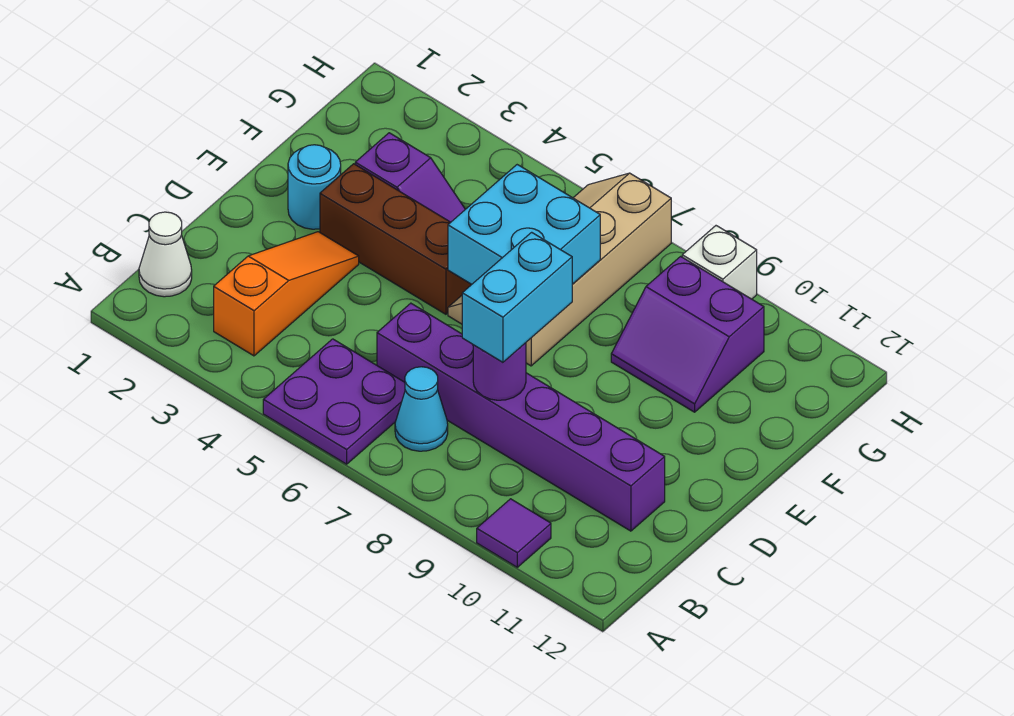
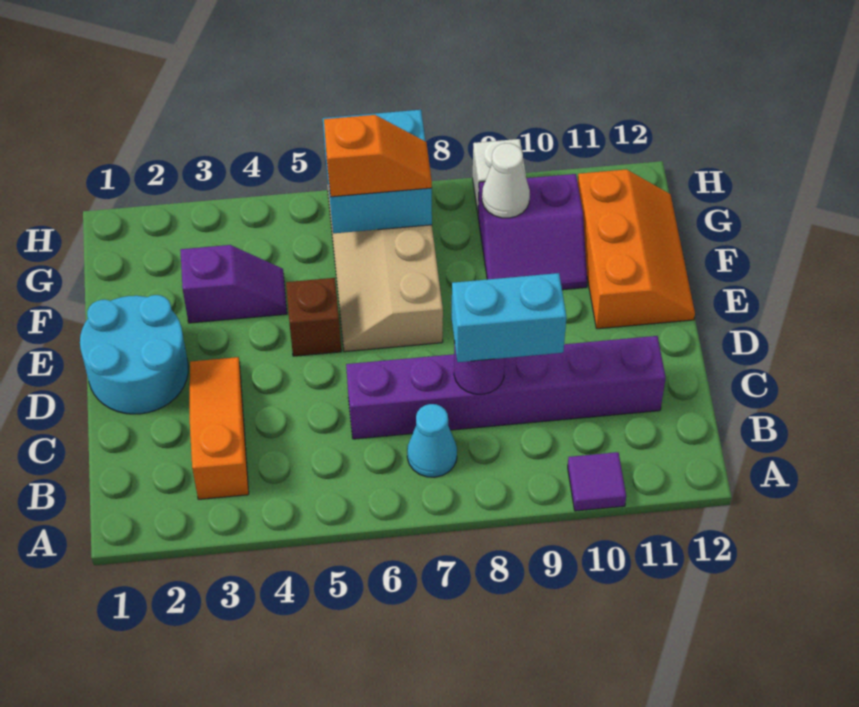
purple plate A5:B6 level 1 -> none
white cone B1 level 1 -> white cone G9 level 2
cyan brick C8:D8 level 3 -> cyan brick C8:C9 level 3
cyan round brick E2 level 1 -> cyan round brick D1:E2 level 1
brown brick E3:E5 level 1 -> brown brick E5 level 1
cyan brick E6:F7 level 2 -> cyan brick G6:H7 level 2
none -> orange slope E11:G12 level 1 top 11
none -> orange slope G6:G7 level 3 top 6

